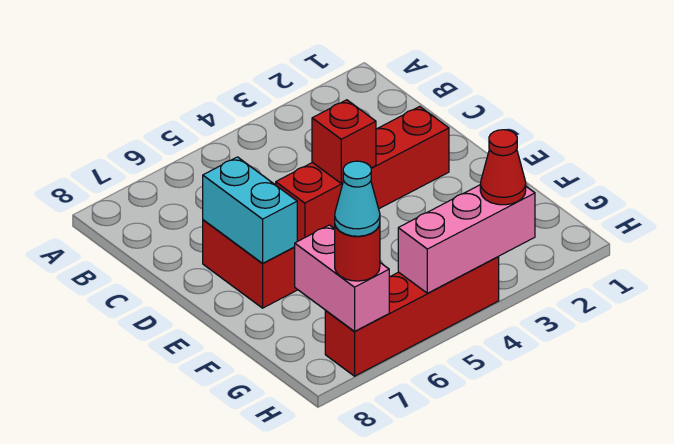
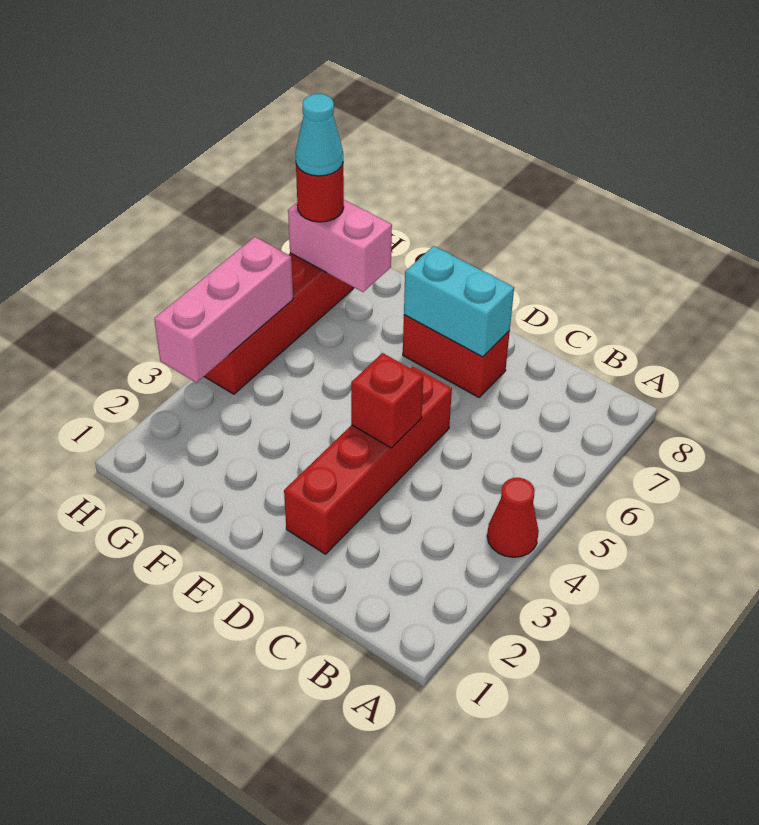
red cone H3 level 3 -> red cone A4 level 1

